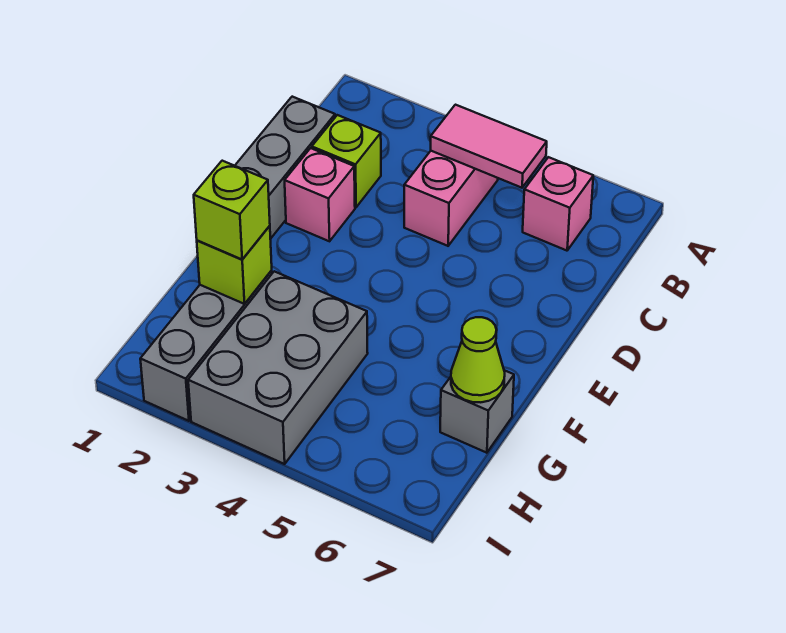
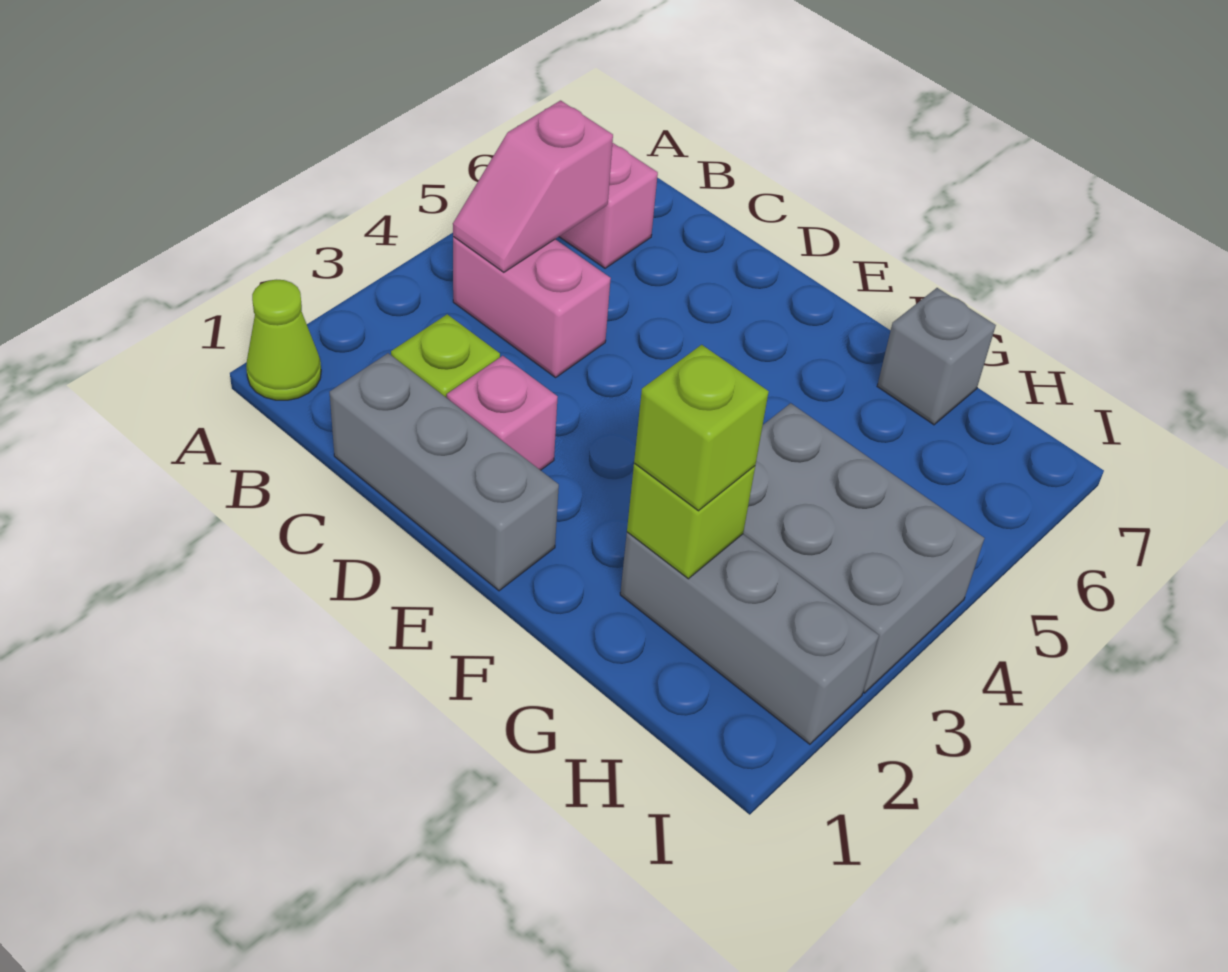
pink tile B4:B5 level 2 -> pink slope B4:B5 level 2 top 5
lime cone G7 level 2 -> lime cone A1 level 1

